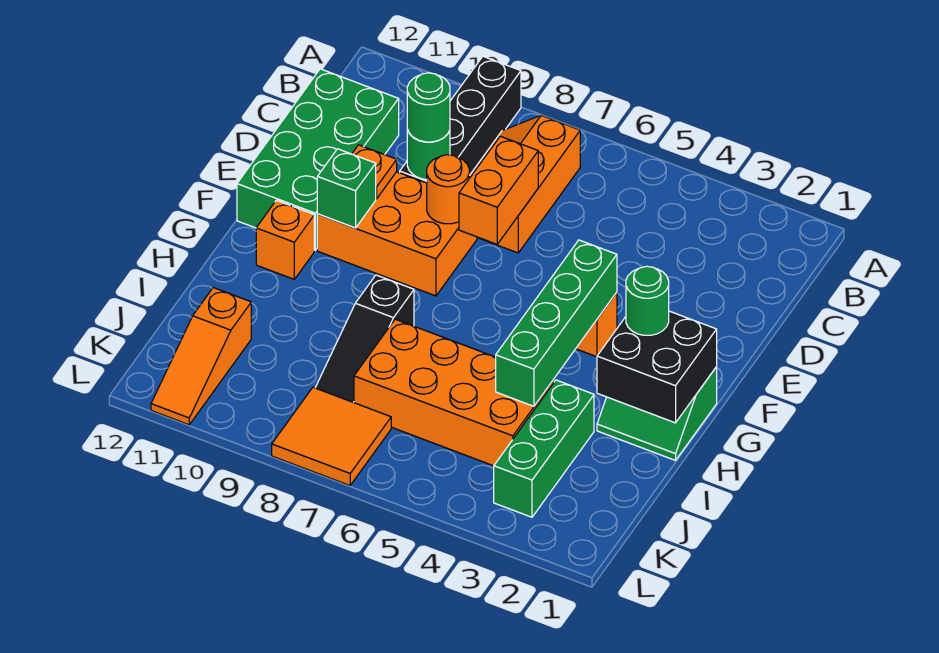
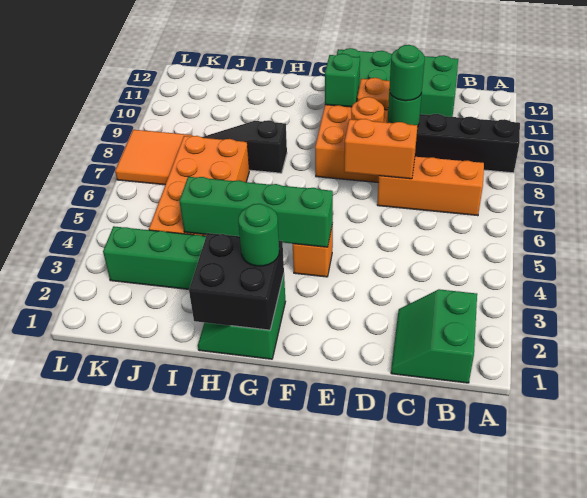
none -> green slope B1:C2 level 1 top B
orange brick G11 level 1 -> none
orange slope J11:L11 level 1 top J -> none

